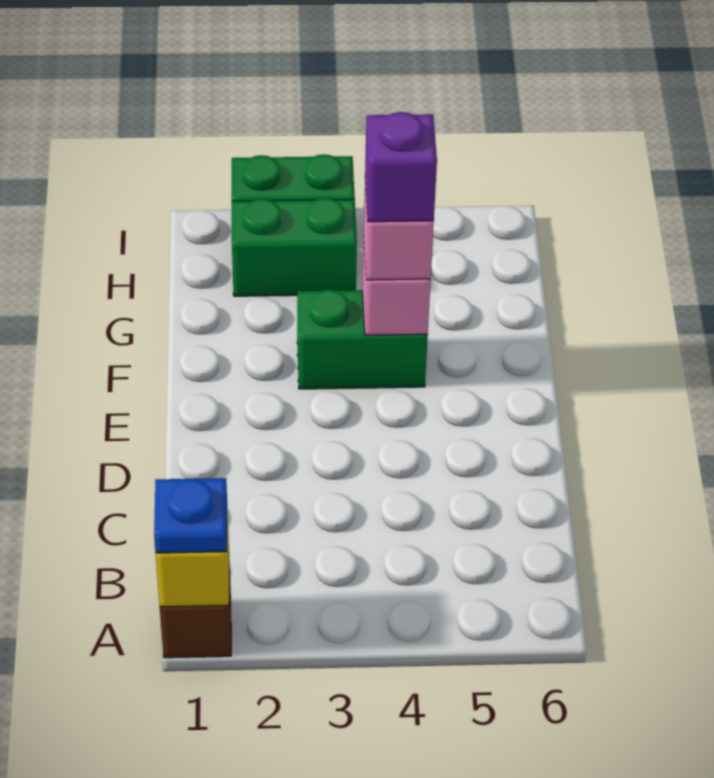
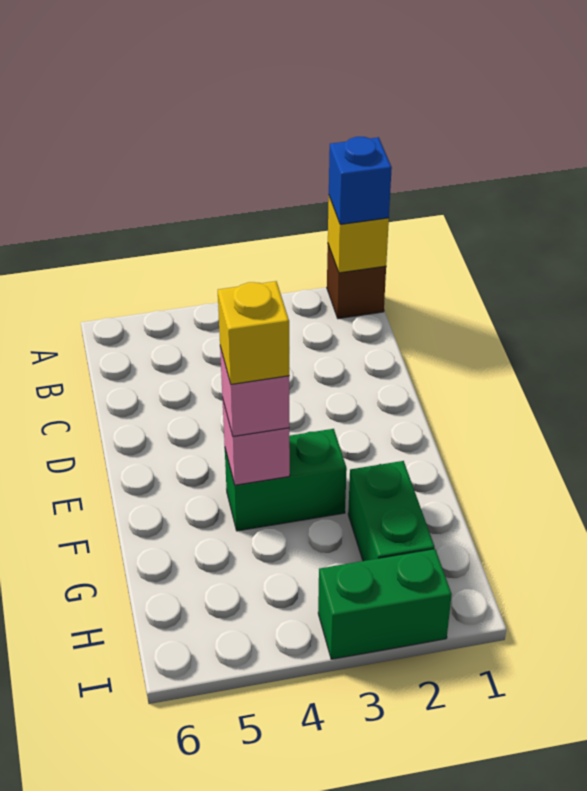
blue plate A1 level 3 -> blue brick A1 level 3
purple brick F4 level 4 -> yellow brick F4 level 4
green brick H2:H3 level 1 -> green brick G2:H2 level 1

